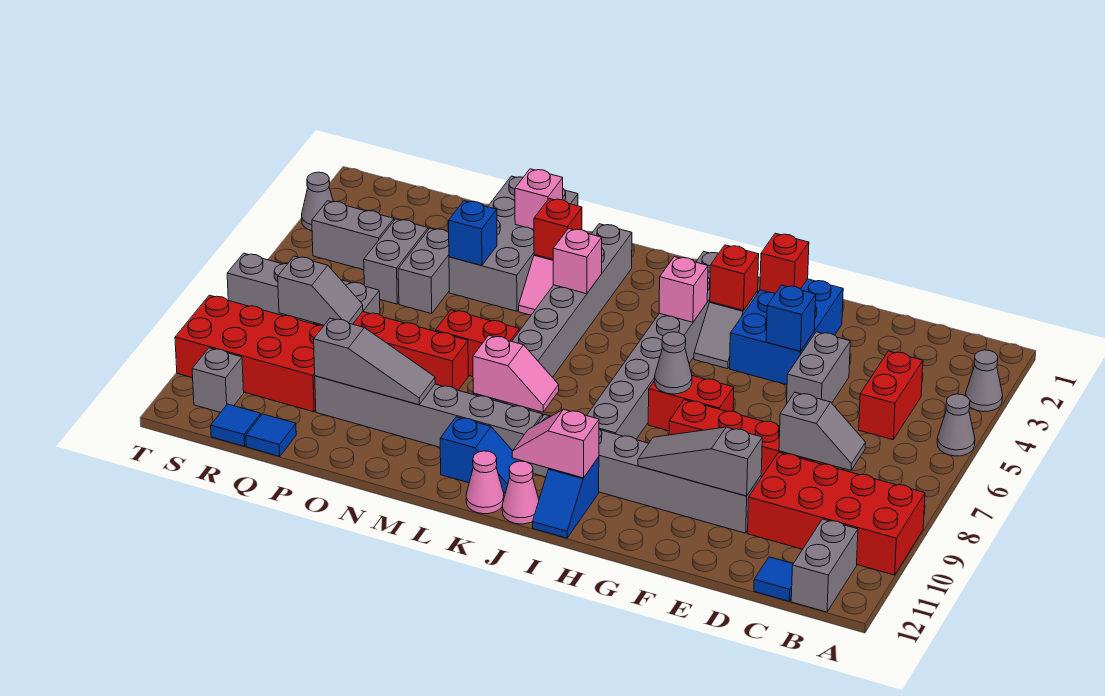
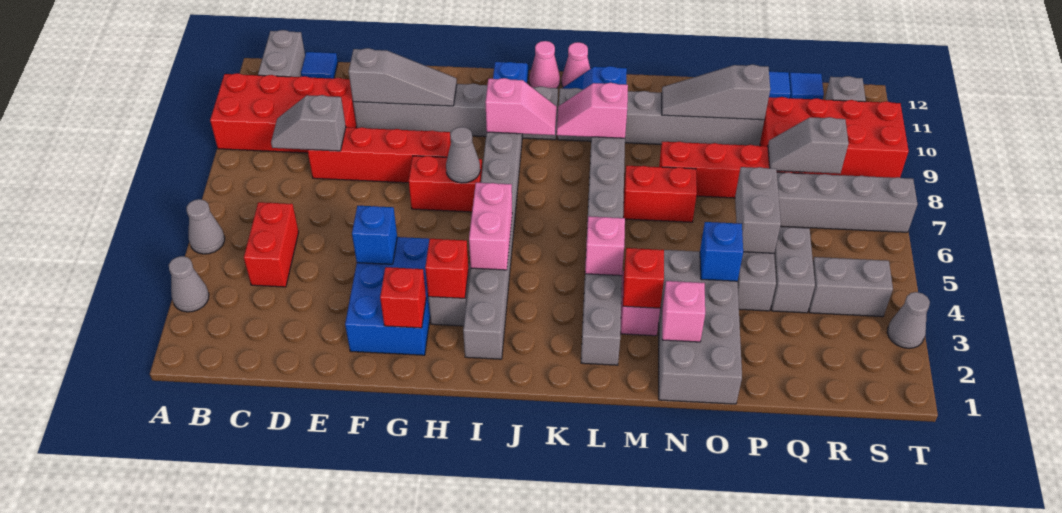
grey brick E4:E5 level 1 -> grey brick P5:P6 level 2
pink brick I4 level 2 -> pink brick I4:I5 level 2
pink slope I11:J11 level 2 top I -> pink slope I9:J9 level 2 top I

